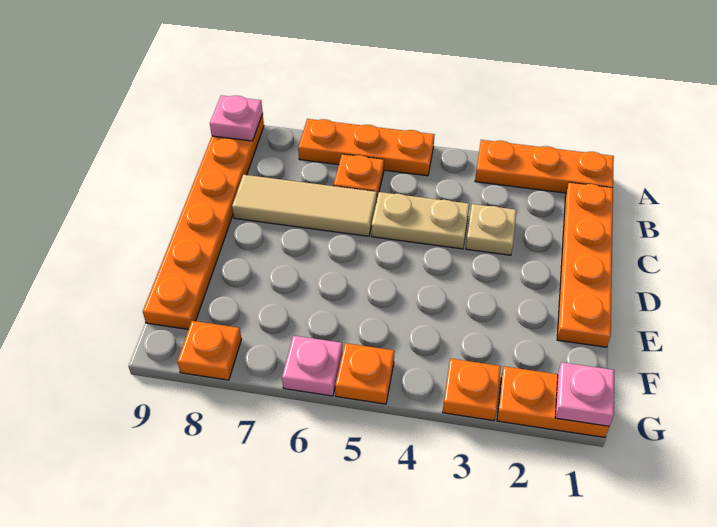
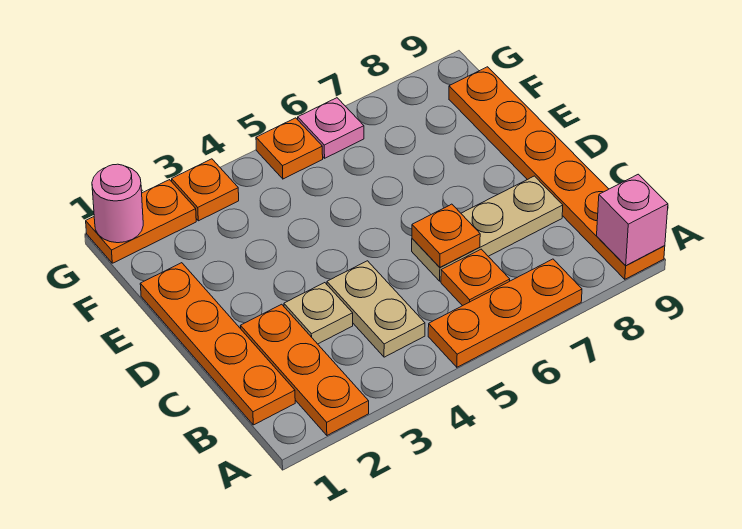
orange plate A1:A3 level 1 -> orange plate A2:C2 level 1
pink plate A9 level 2 -> pink brick A9 level 2
tan plate C4:C5 level 1 -> tan plate B4:C4 level 1
tan tile C6:C8 level 1 -> tan plate C6:C8 level 1
pink plate G1 level 2 -> pink round brick G1 level 2
orange plate G8 level 1 -> orange plate C6 level 2

